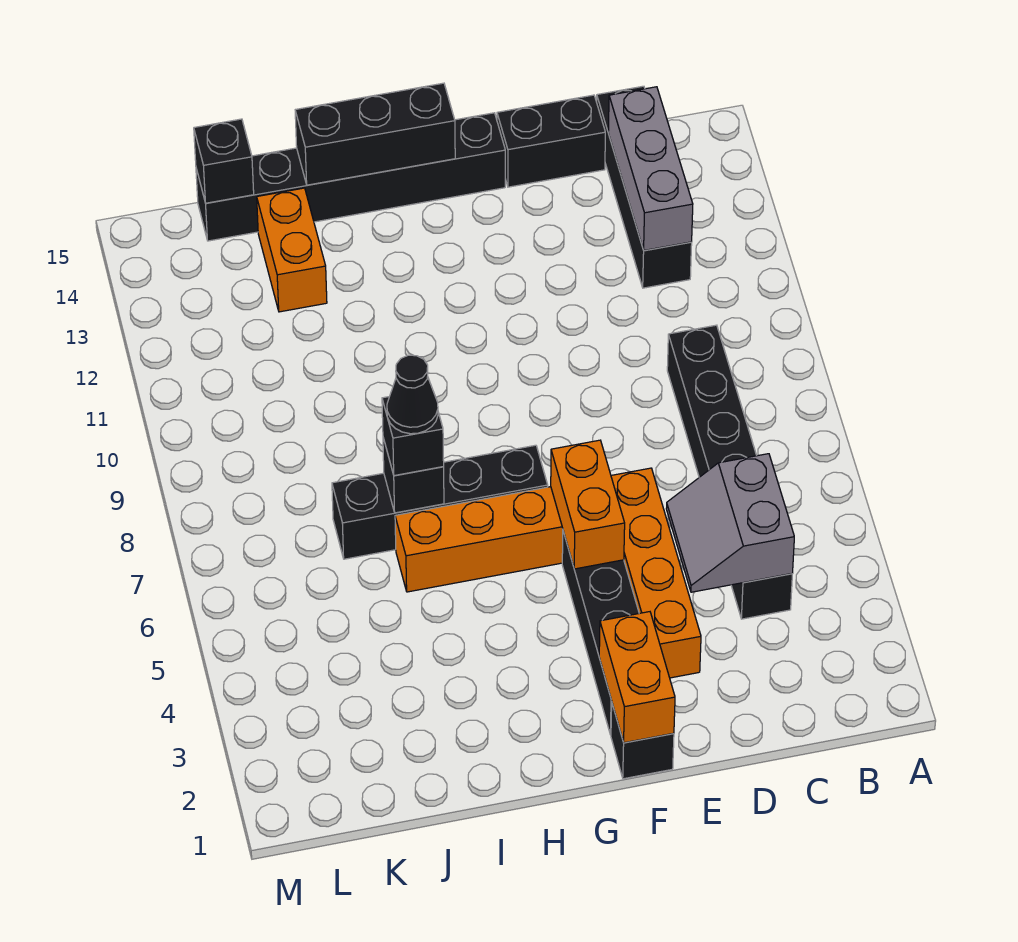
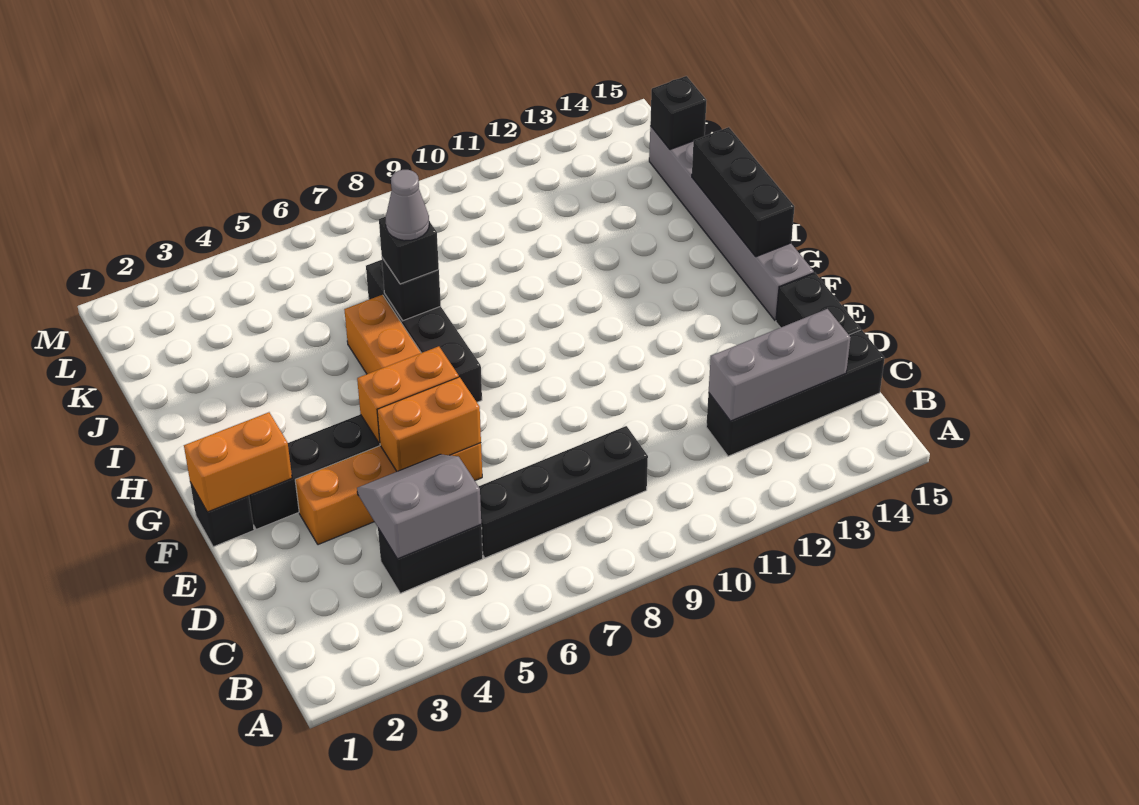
black brick F15:K15 level 1 -> grey brick F15:K15 level 1
black cone I7 level 4 -> grey cone I7 level 4
orange brick J13:J14 level 1 -> orange brick E5:E6 level 2

